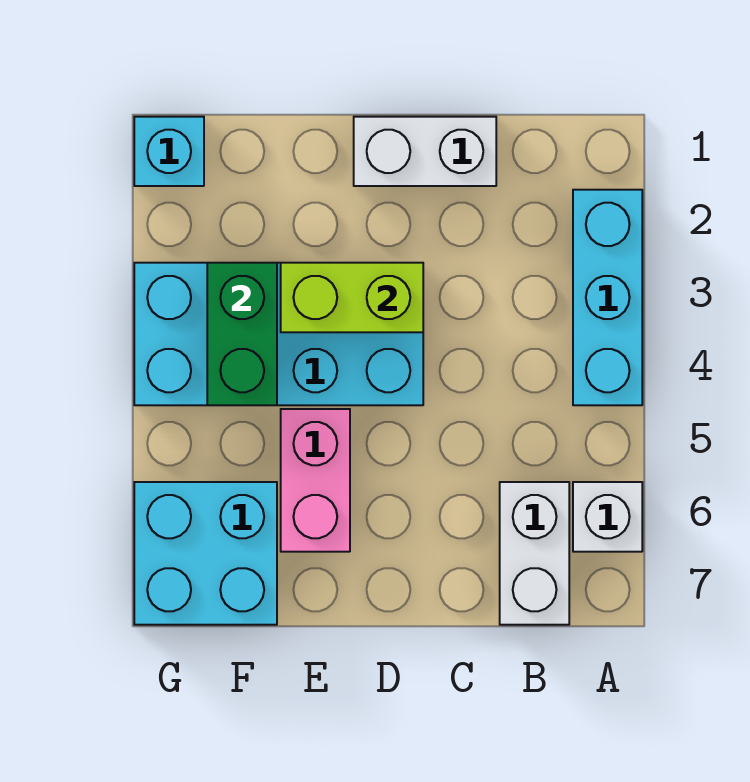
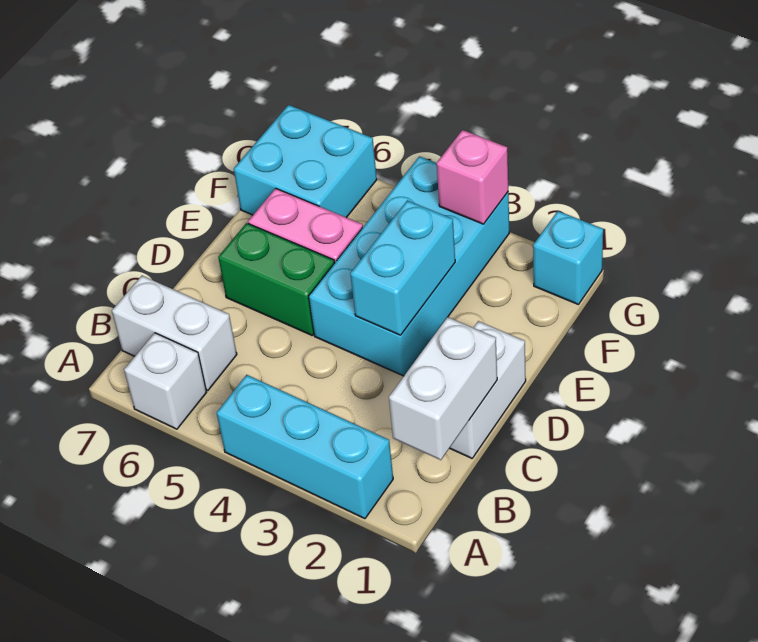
none -> white brick B1:C1 level 2
lime brick D3:E3 level 2 -> cyan brick D3:E3 level 2
green brick F3:F4 level 2 -> green brick D5:D6 level 1
none -> pink brick G3 level 2

